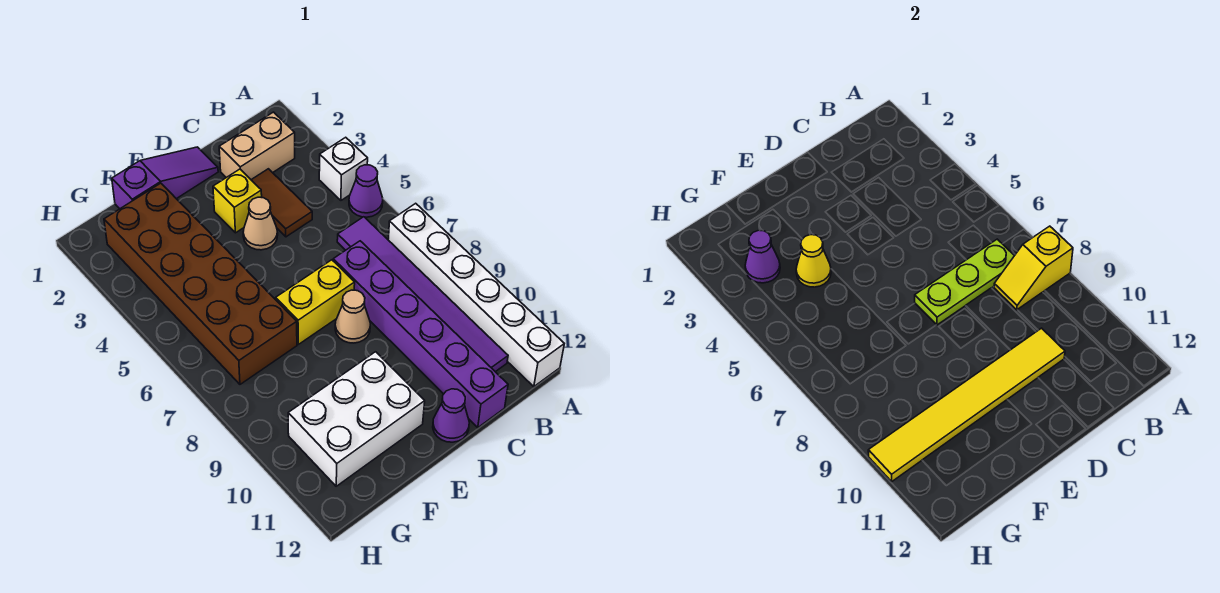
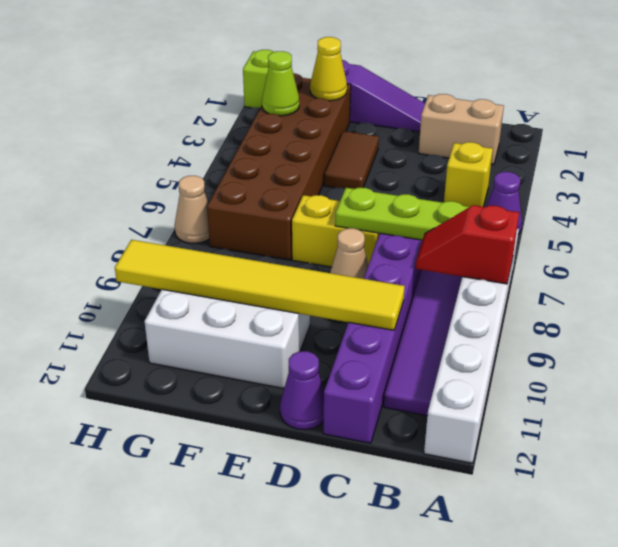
white brick A4 level 1 -> none
yellow slope A8:B8 level 2 top A -> red slope A8:B8 level 2 top A
brown tile C3:C4 level 1 -> brown tile E3:E4 level 1
yellow brick D3 level 1 -> yellow brick B4 level 1
tan cone D4 level 1 -> tan cone H7 level 1
yellow cone F4 level 2 -> yellow cone F2 level 2
purple cone G3 level 2 -> lime cone G3 level 2
none -> lime brick H1 level 1

